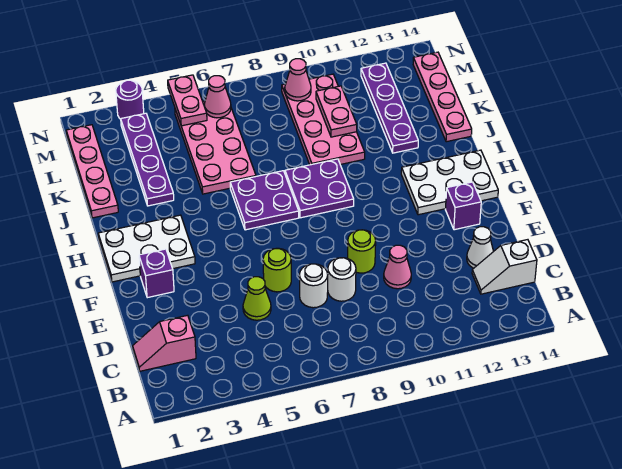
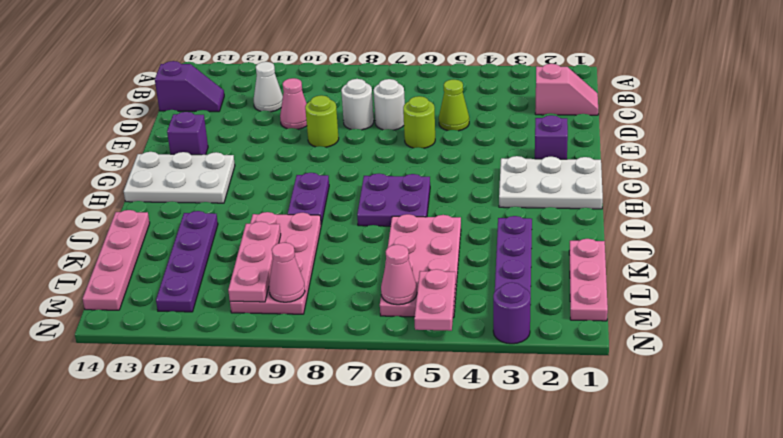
white slope C13:C14 level 1 top 14 -> purple slope C13:C14 level 1 top 14
white cone D13 level 1 -> white cone C11 level 1
purple plate H8:I9 level 1 -> purple plate H9:I9 level 1
pink plate J1:M1 level 1 -> pink plate K1:M1 level 1
pink plate K10:L10 level 2 -> pink plate K10:M10 level 2

